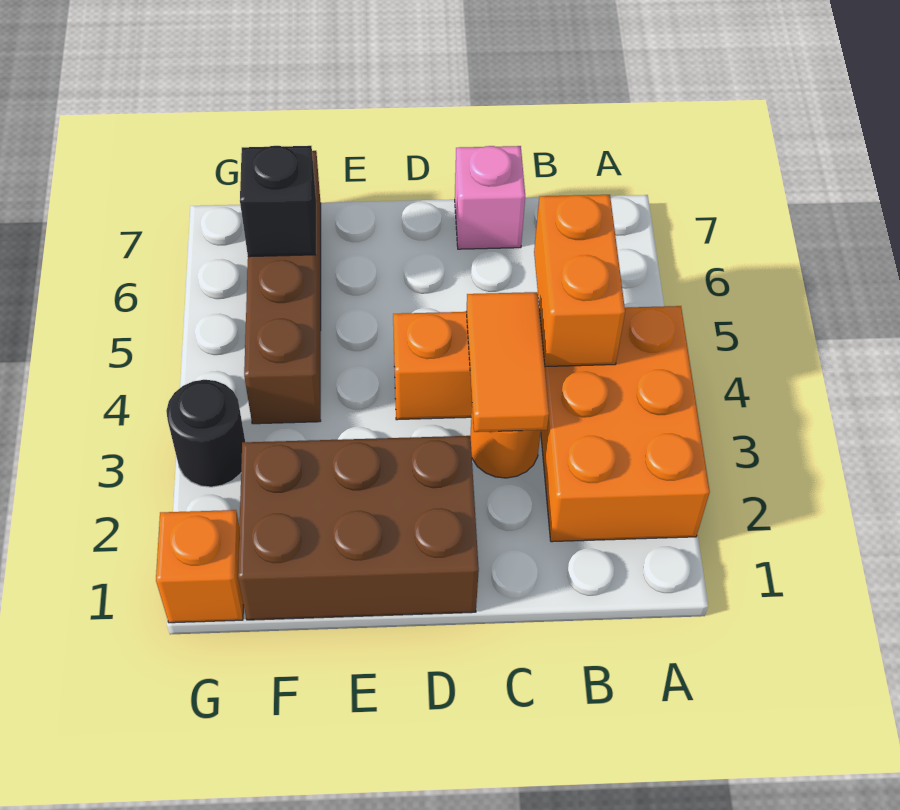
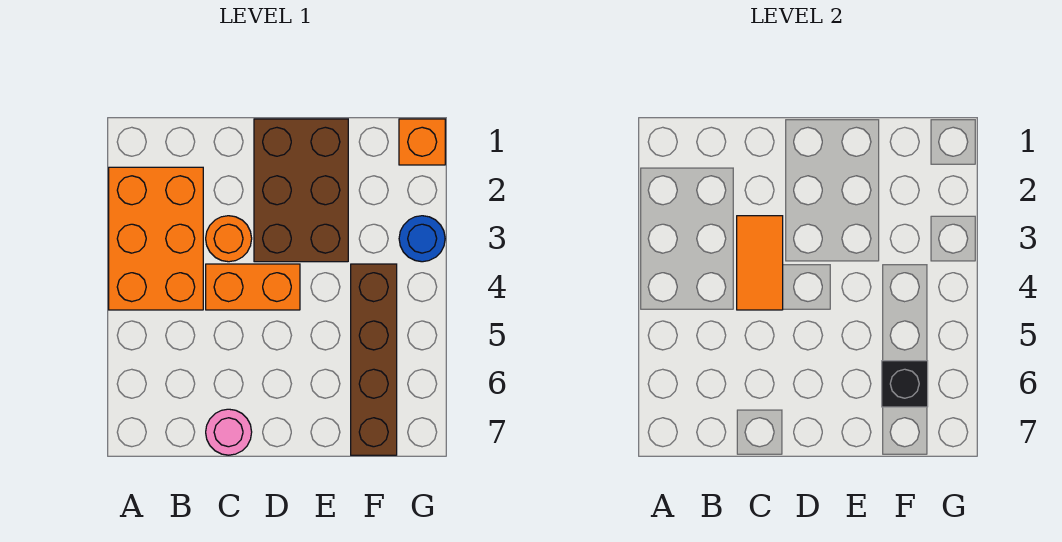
orange brick B4:B5 level 2 -> none
pink brick C7 level 1 -> pink round brick C7 level 1
brown brick D1:F2 level 1 -> brown brick D1:E3 level 1
black round brick G3 level 1 -> blue round brick G3 level 1

